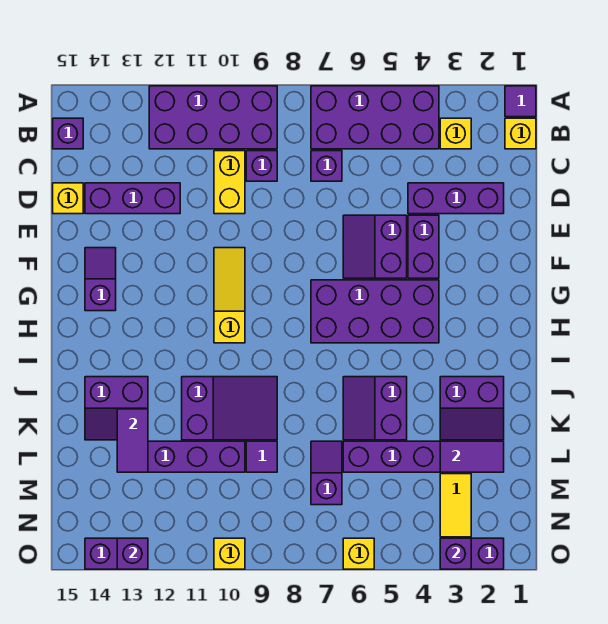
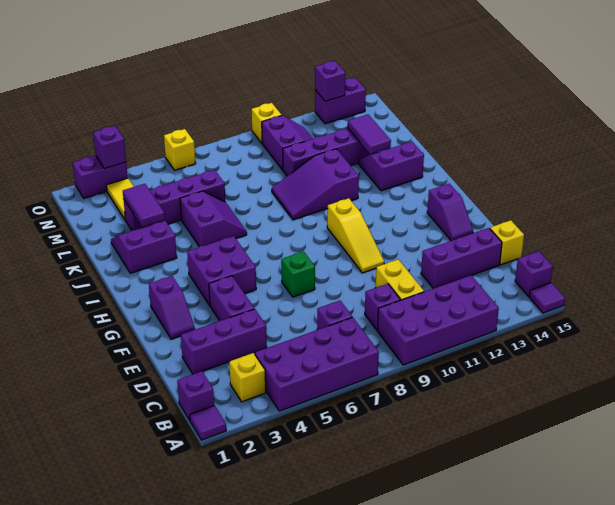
yellow brick B1 level 1 -> purple brick B1 level 1
purple slope E5:F6 level 1 top 5 -> purple slope M10:N11 level 1 top 10
none -> green brick F7 level 1
purple brick G4:H7 level 1 -> purple brick G4:H5 level 1
purple tile L2:L3 level 2 -> purple tile K3:L3 level 2
purple slope L7:M7 level 1 top M -> purple slope F2:G2 level 1 top G
purple tile L9 level 1 -> purple tile A15 level 1

